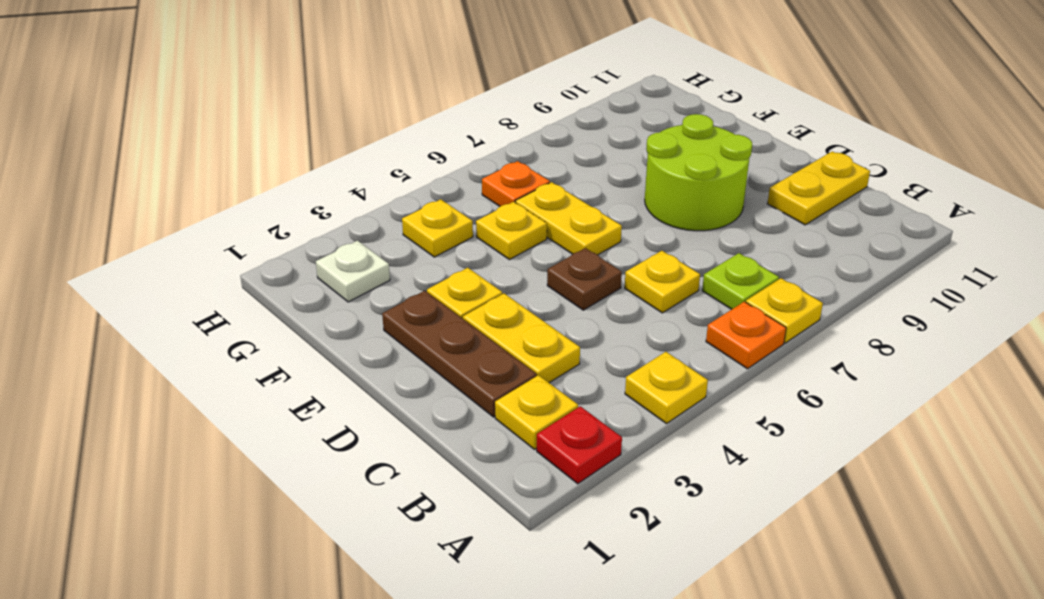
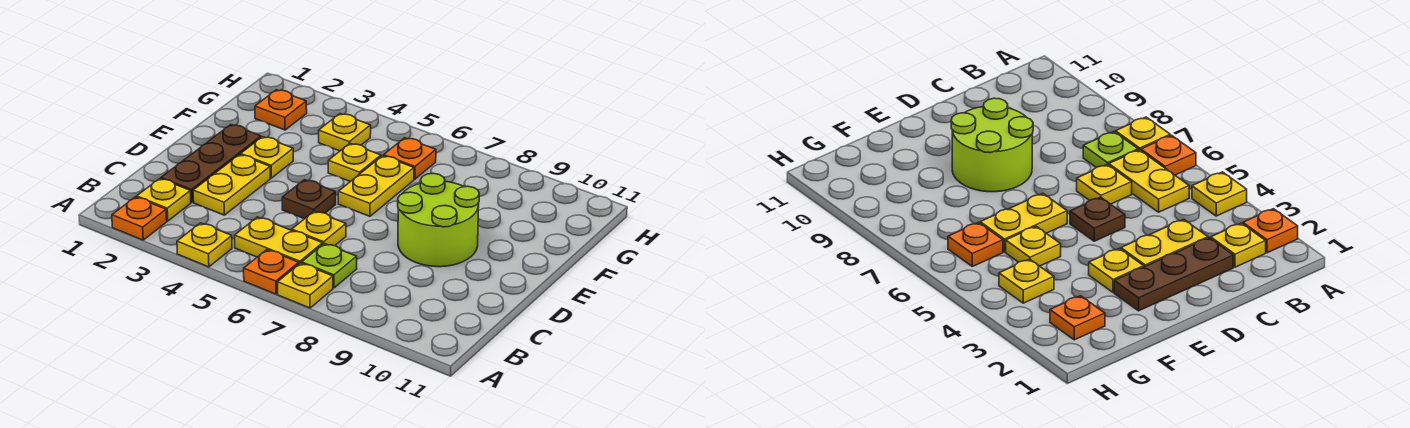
red plate A2 level 1 -> orange plate A2 level 1
yellow plate C10:C11 level 1 -> yellow plate B5:B6 level 1
white plate G2 level 1 -> orange plate G2 level 1

